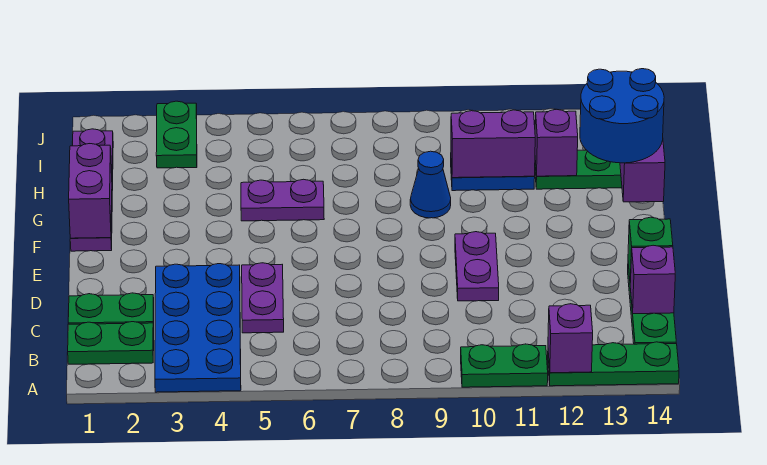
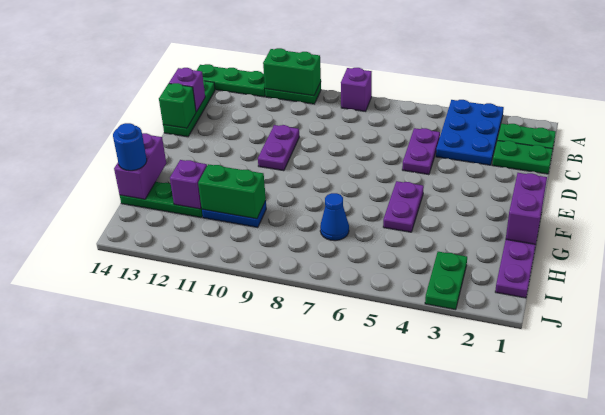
blue plate A3:D4 level 1 -> blue plate A3:C4 level 1
none -> green brick A10:A11 level 2
purple brick A12 level 2 -> purple brick A8 level 1
purple plate G5:G6 level 1 -> purple plate F5:G5 level 1
blue cone G9 level 1 -> blue cone H7 level 1
blue round brick G13:H14 level 3 -> blue round brick H14 level 3
purple brick H10:H11 level 2 -> green brick H10:H11 level 2

